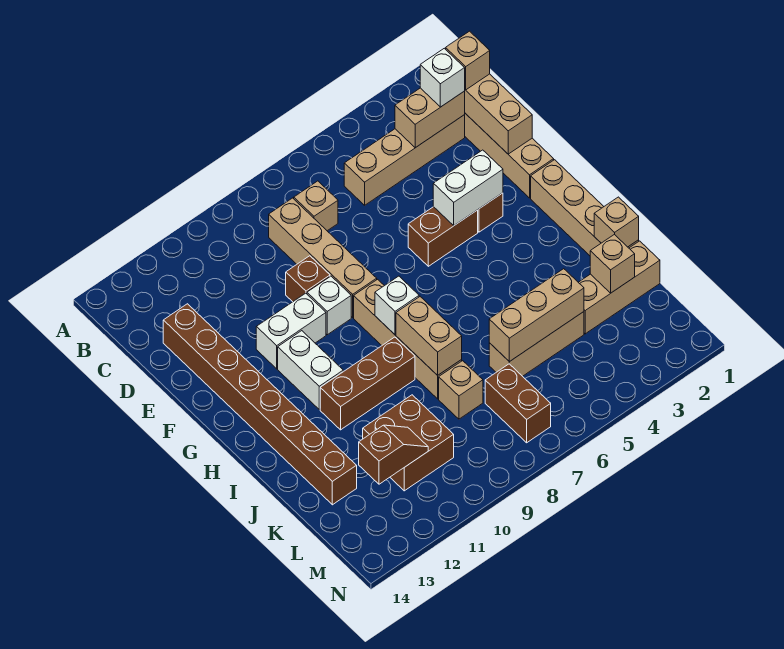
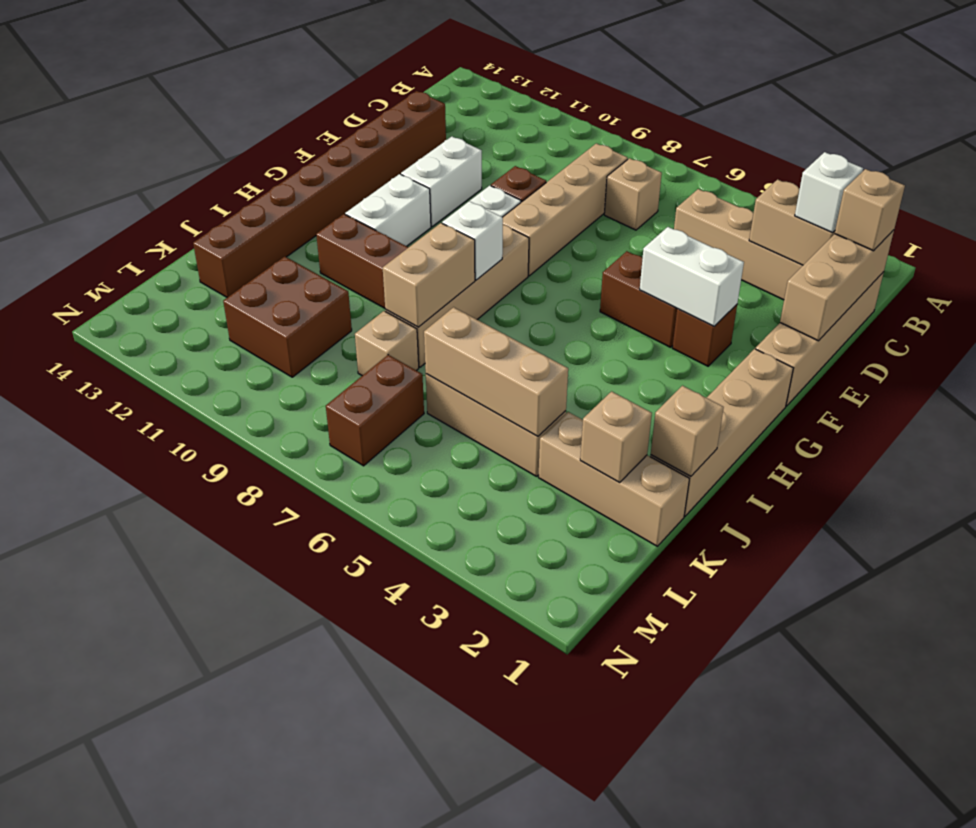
white brick F10:F11 level 1 -> white brick E11:F11 level 1
brown slope L11:L12 level 2 top 12 -> none

